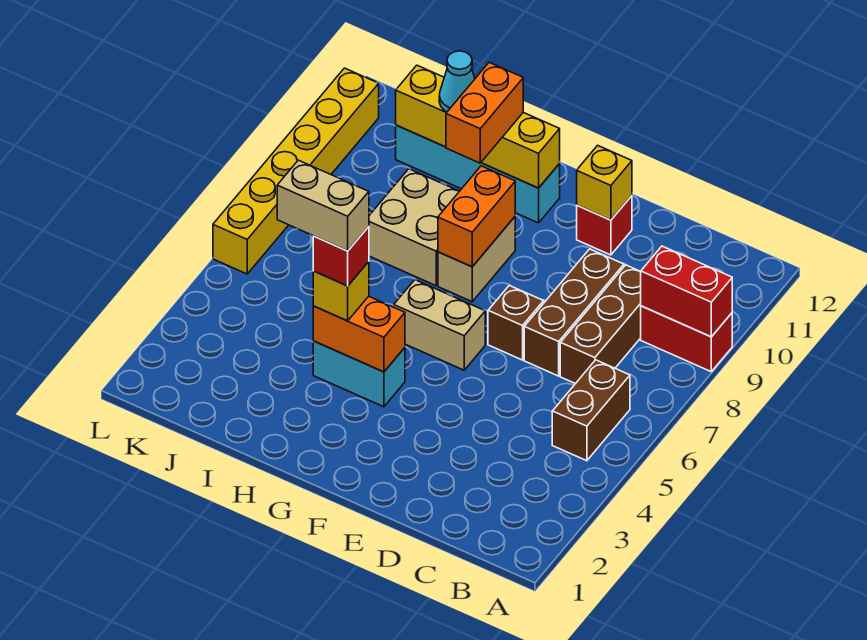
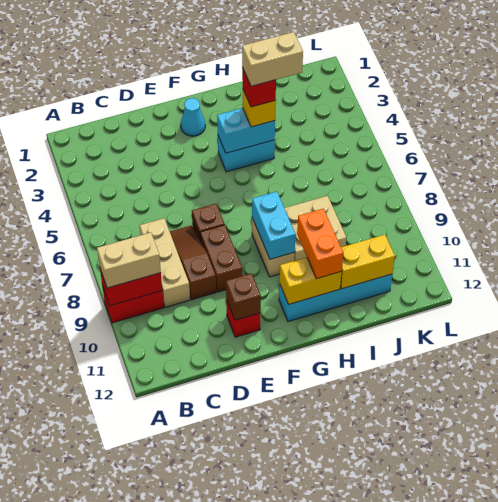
brown brick B5:B6 level 1 -> brown brick E8:E9 level 1
brown brick C7:C9 level 1 -> tan brick C7:C9 level 1
brown brick D7:D9 level 1 -> brown slope D7:D9 level 1 top 9
yellow brick E11 level 2 -> brown brick E11 level 2
tan brick F6:G6 level 1 -> tan brick A9:B9 level 3
orange brick G4:H4 level 2 -> cyan brick G4:H4 level 2
orange brick G8:G9 level 2 -> cyan brick G8:G9 level 2
cyan cone I11 level 3 -> cyan cone F2 level 1
yellow brick L6:L11 level 1 -> none

